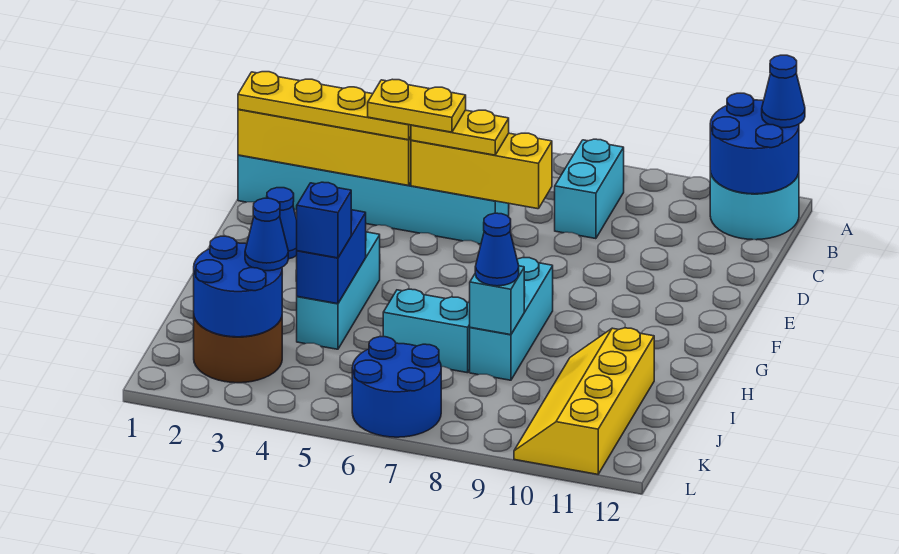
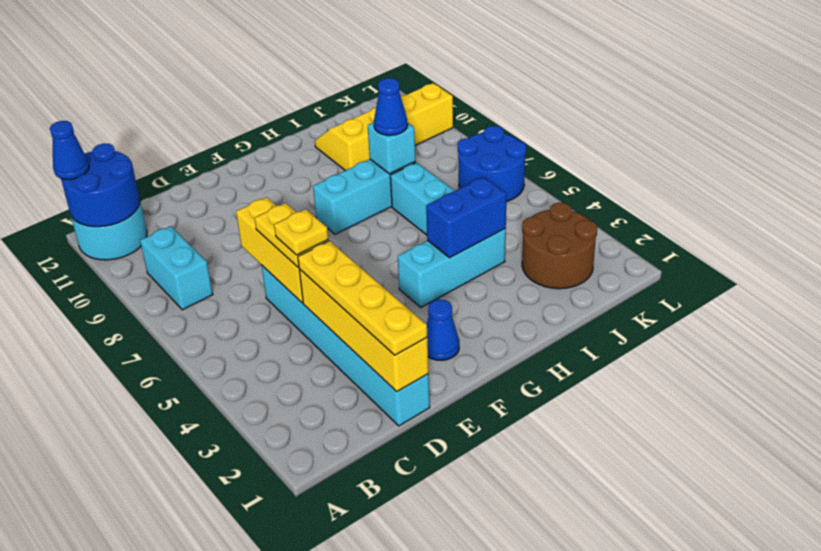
cyan brick B8:C8 level 1 -> cyan brick B8:B9 level 1
yellow plate D4:D5 level 4 -> yellow plate D5 level 4
blue brick I4 level 3 -> none
yellow slope I10:L11 level 1 top 11 -> yellow slope I10:L11 level 1 top 10
blue round brick J2:K3 level 2 -> none
blue cone J3 level 3 -> none

